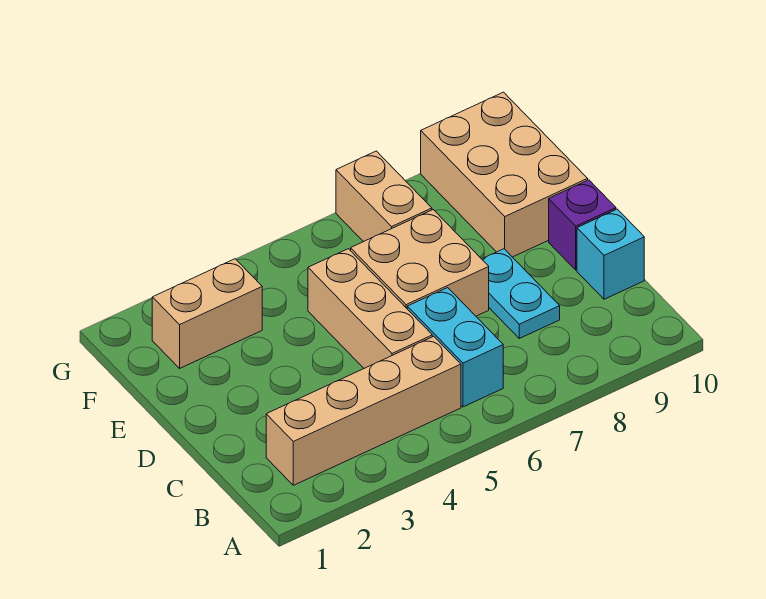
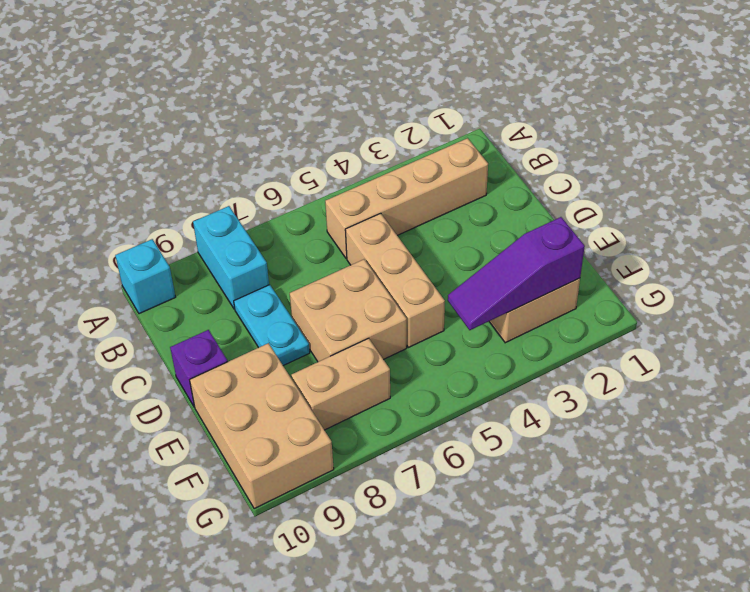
cyan brick B6:C6 level 1 -> cyan brick A8:B8 level 1
cyan brick C10 level 1 -> cyan brick A10 level 1
none -> purple slope F2:F4 level 2 top 2
tan brick F7:G7 level 1 -> tan brick F7:F8 level 1

